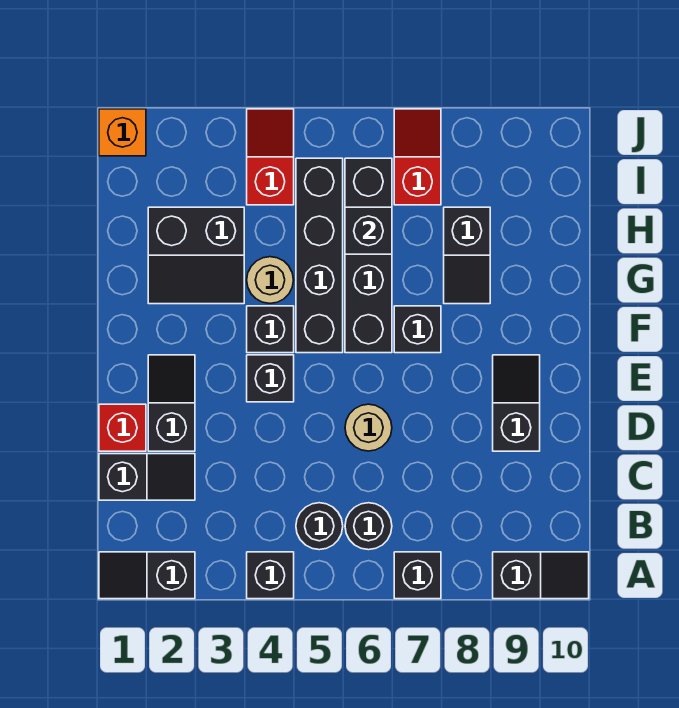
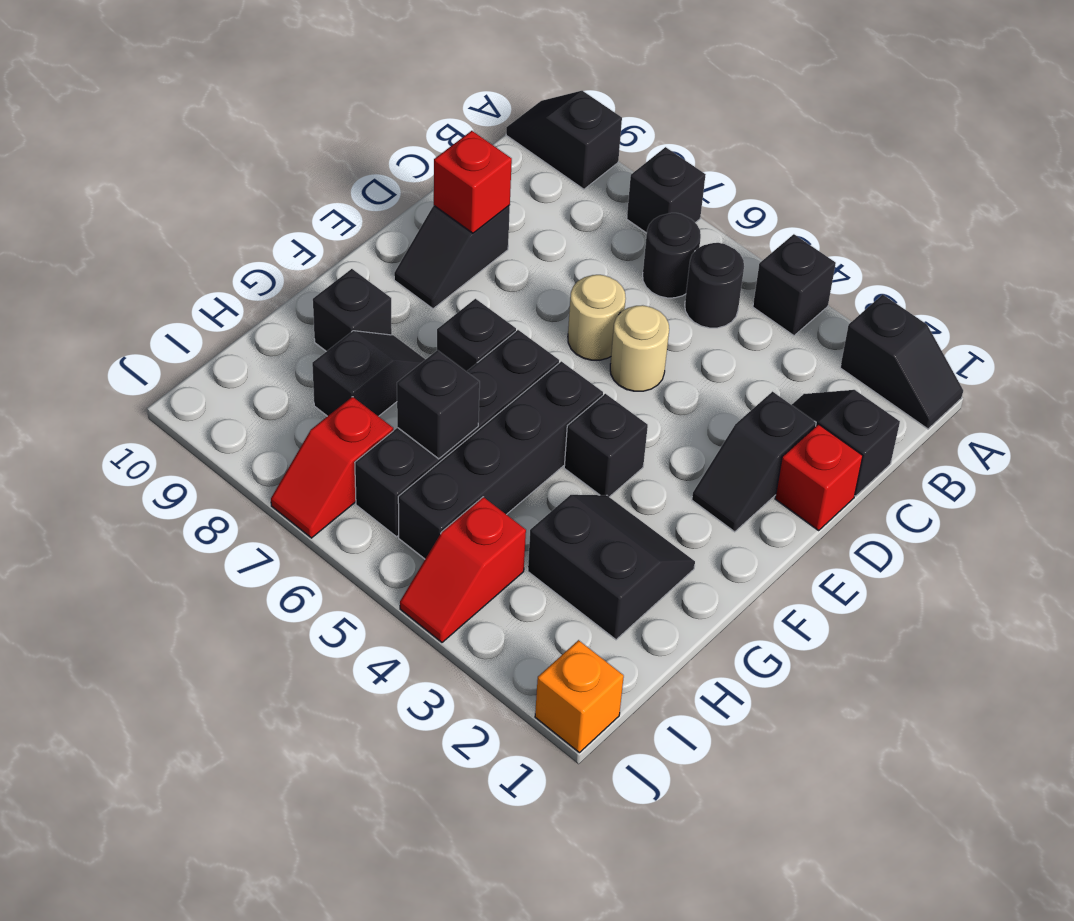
none -> red brick D9 level 2
black brick E4 level 1 -> black brick G9 level 1
tan round brick G4 level 1 -> tan round brick D5 level 1

